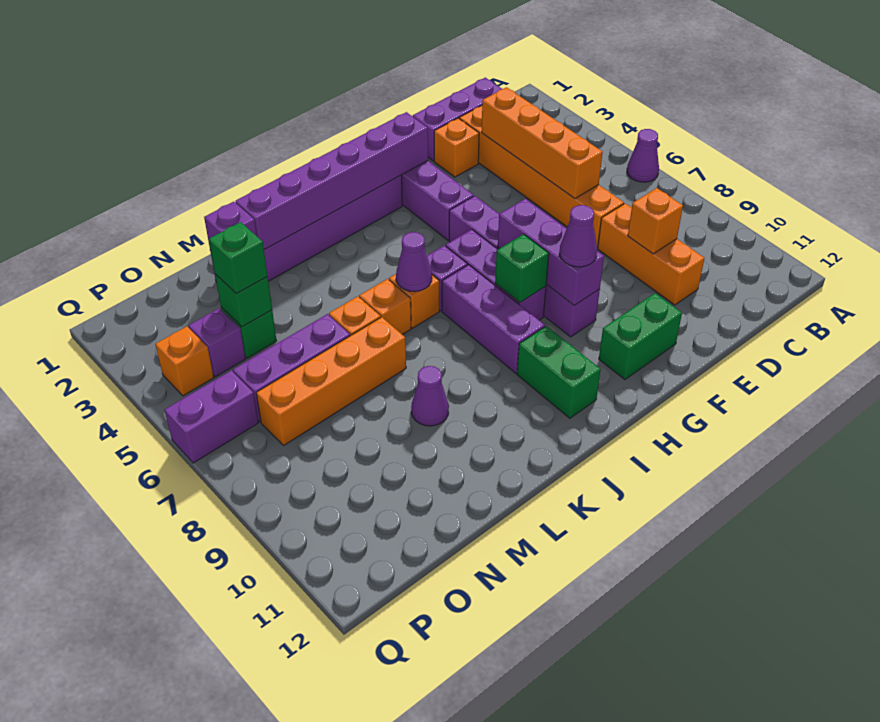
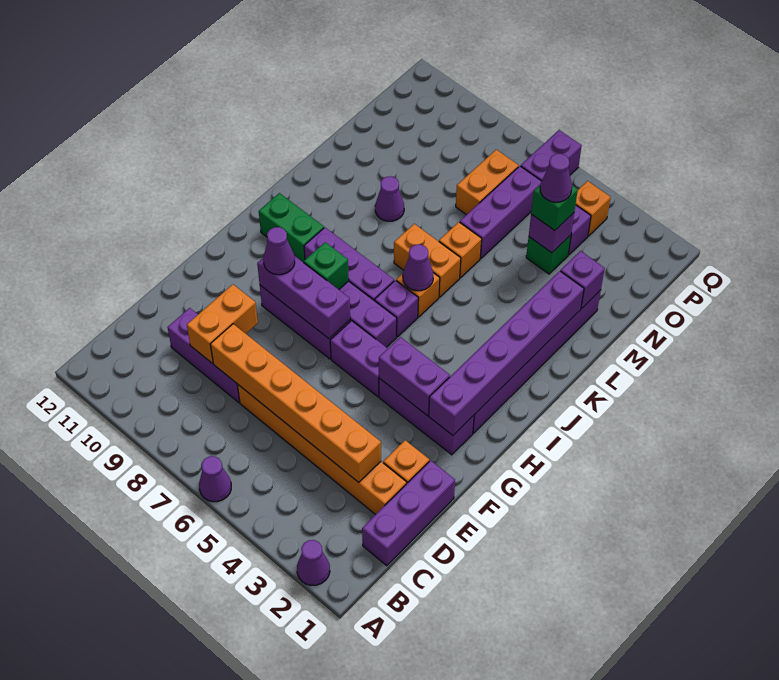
none -> purple cone A2 level 1
orange brick D3:D6 level 2 -> orange brick D3:D8 level 2
orange brick D8:D10 level 1 -> purple brick D8:D10 level 1
orange brick D9 level 2 -> orange brick D9:E9 level 2
green brick F11:G11 level 1 -> none
none -> purple brick G3:G4 level 2
orange brick K6 level 1 -> orange brick K6:K7 level 1
orange brick L7:O7 level 1 -> orange brick N7:O7 level 1
green brick N4 level 2 -> purple brick N4 level 2
none -> purple cone N4 level 4

